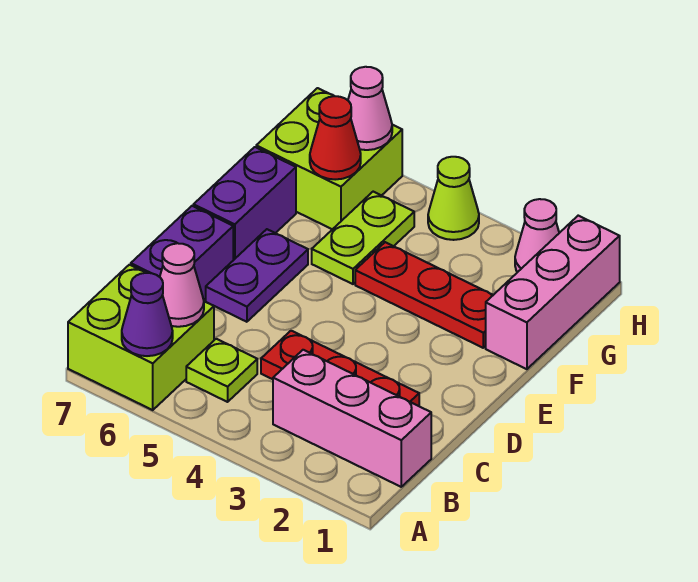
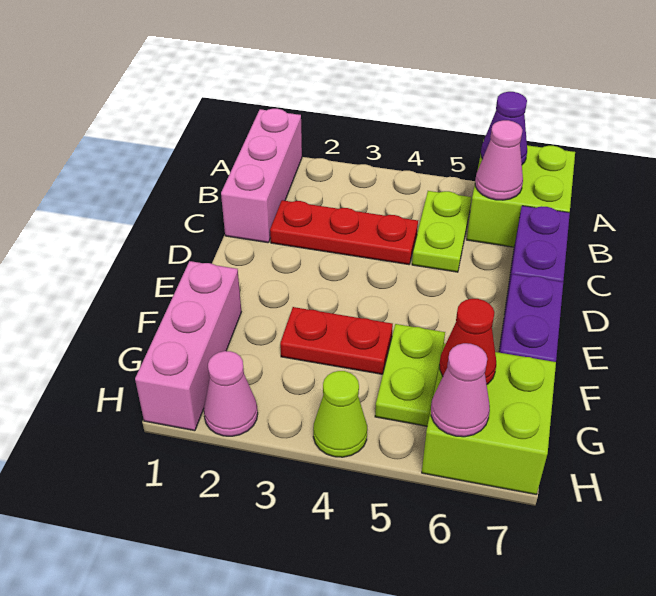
pink brick B1:B3 level 1 -> pink brick A1:C1 level 1
lime plate B5 level 1 -> lime plate B5:C5 level 1
purple plate D6:E6 level 1 -> none
red plate F2:F4 level 1 -> red plate F3:F4 level 1

